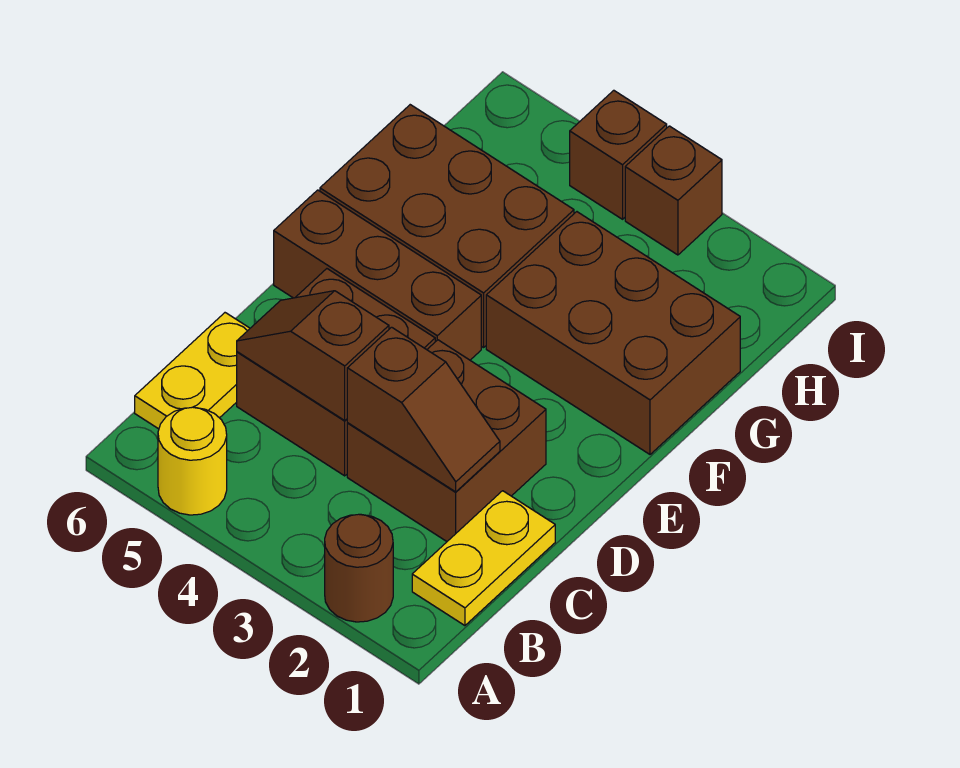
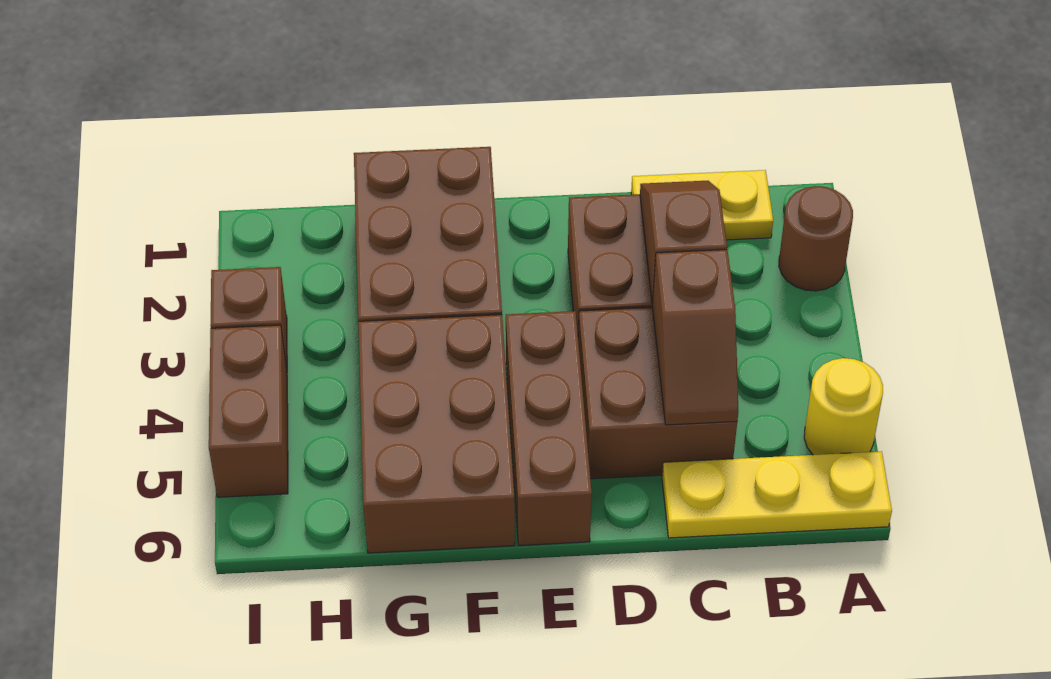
yellow plate B6:C6 level 1 -> yellow plate A6:C6 level 1
brown brick I4 level 1 -> brown brick I4:I5 level 1

